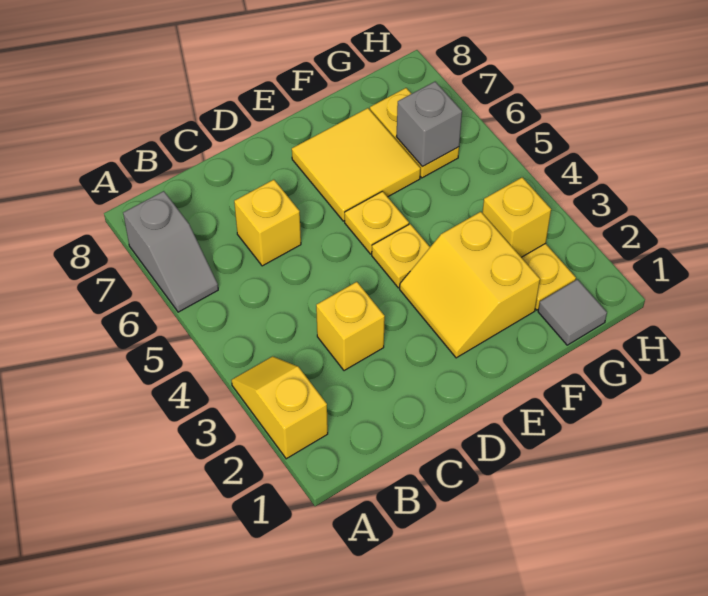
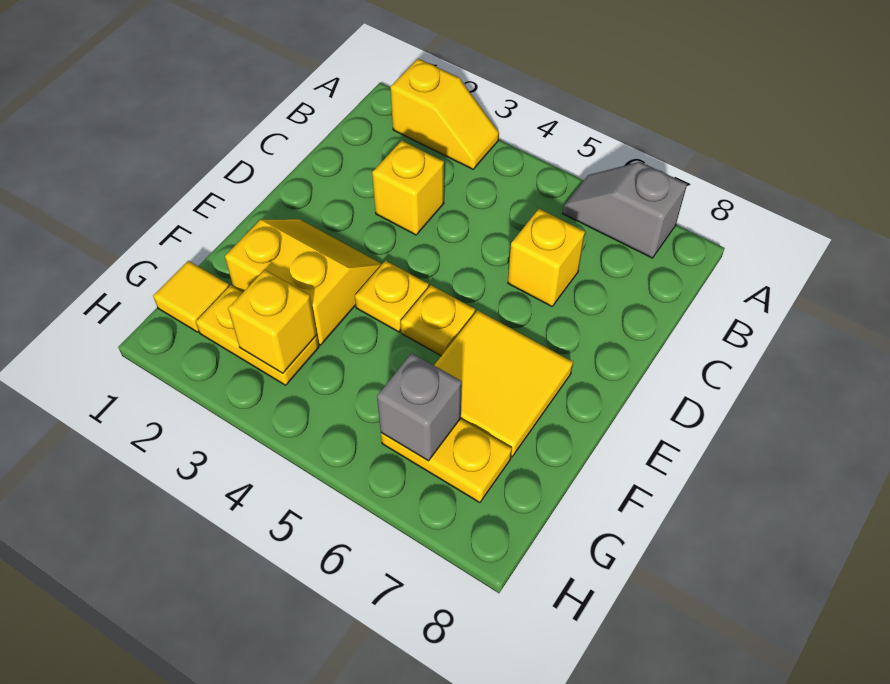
grey tile G1 level 1 -> yellow tile G1 level 1

